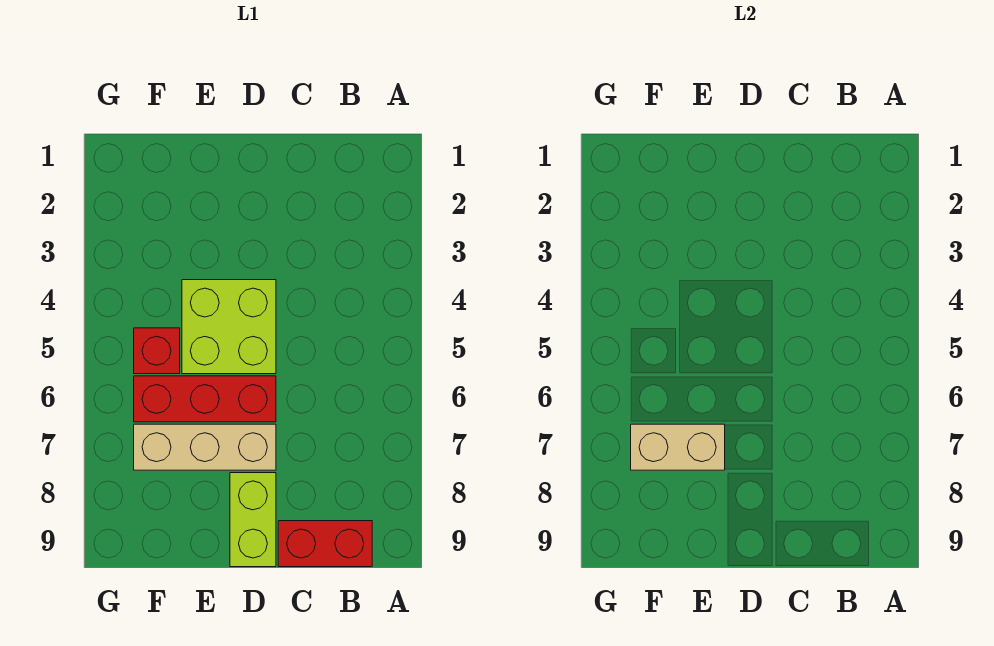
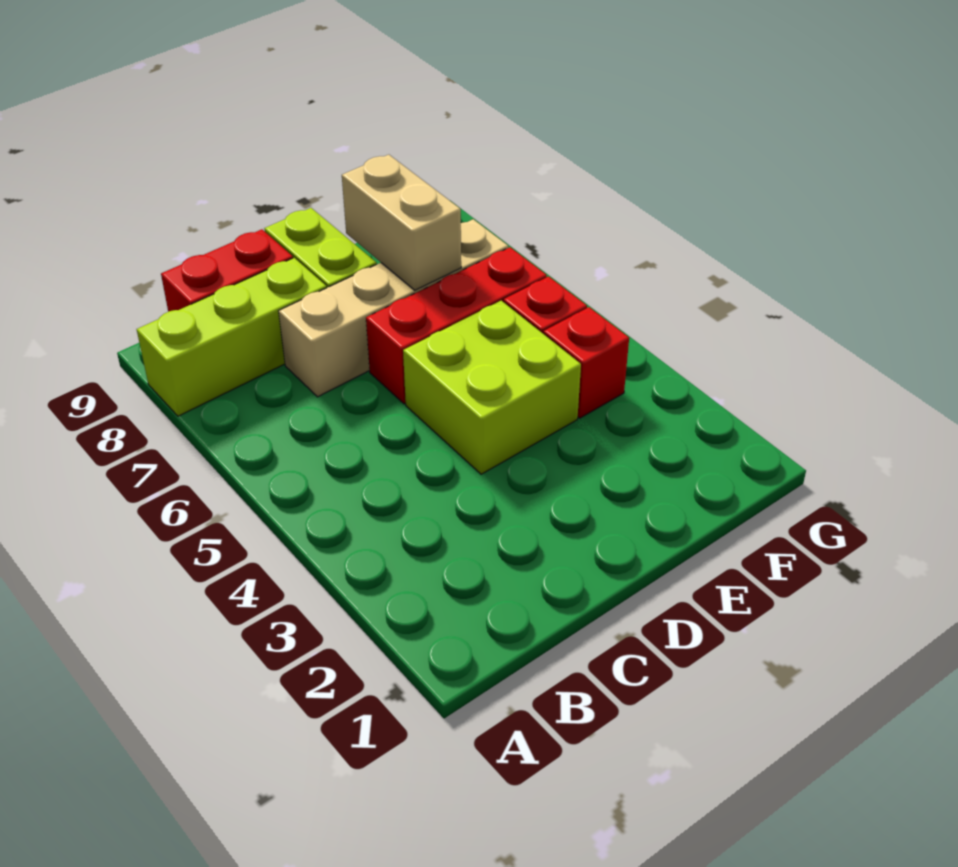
none -> lime brick A8:C8 level 1
tan brick D7:F7 level 1 -> tan brick C7:F7 level 1
tan brick E7:F7 level 2 -> tan brick E7:E8 level 2
none -> red brick F4 level 1

